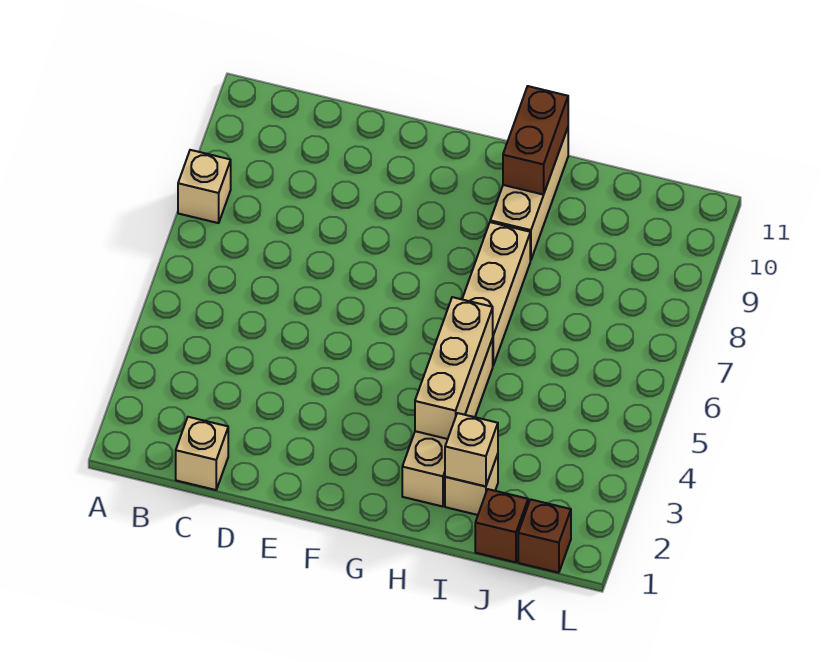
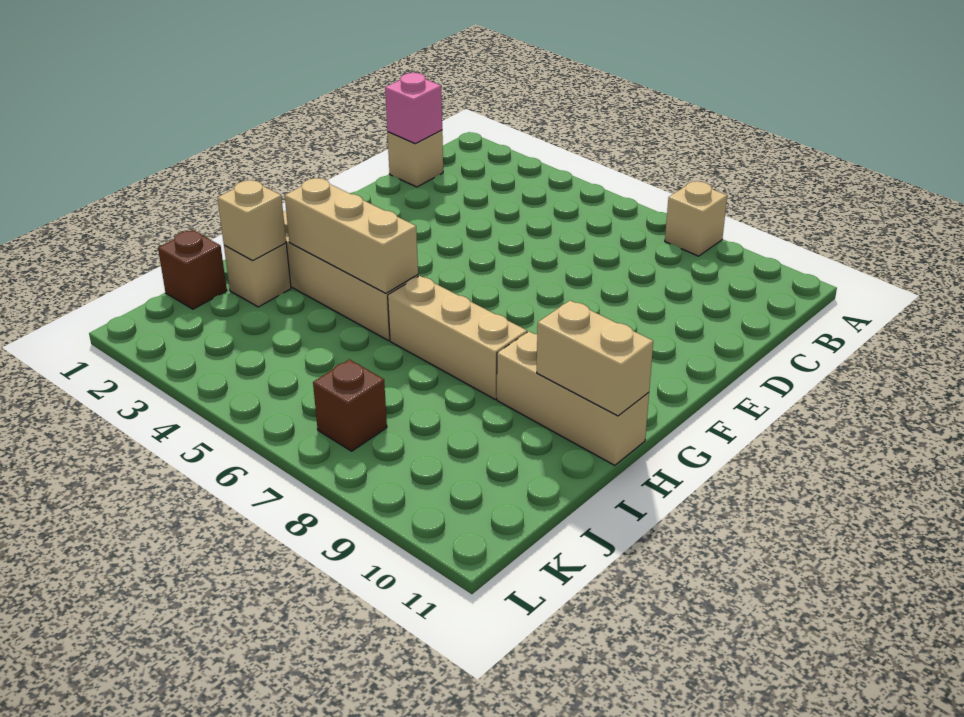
none -> pink brick C1 level 2
brown brick H10:H11 level 2 -> tan brick H10:H11 level 2
brown brick K1 level 1 -> brown brick K7 level 1

